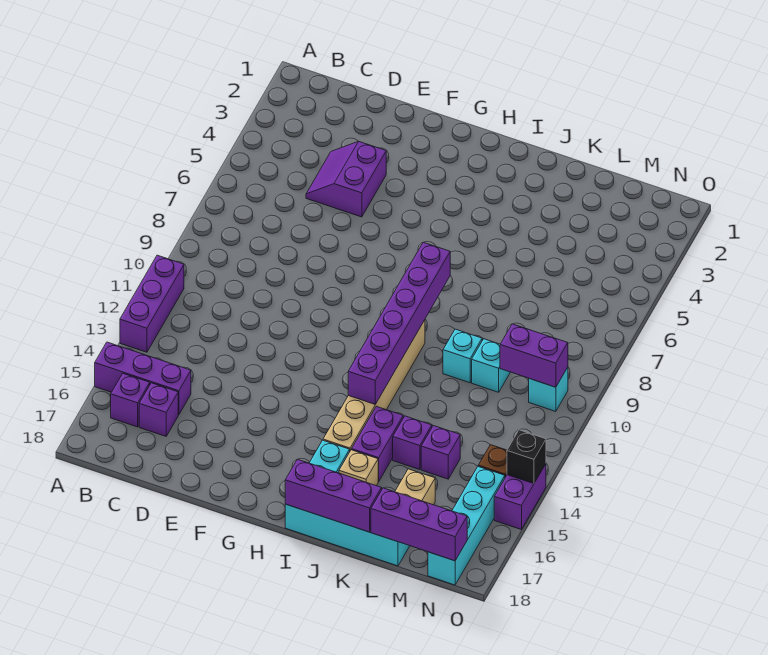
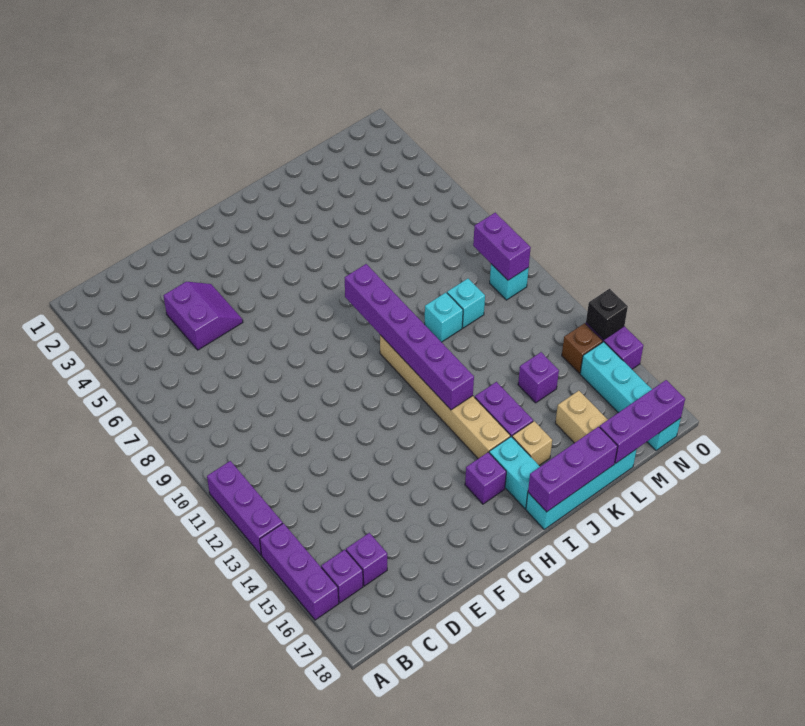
purple brick A15:C15 level 1 -> purple brick A14:A16 level 1
purple slope D4:E5 level 1 top E -> purple slope D4:E5 level 1 top D
purple brick K14 level 1 -> purple brick H16 level 1
purple brick M10:N10 level 2 -> purple brick N9:N10 level 2

